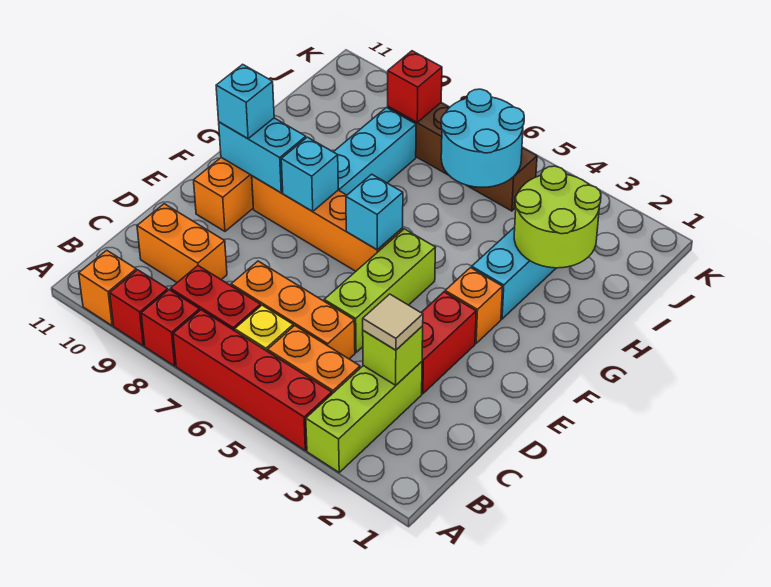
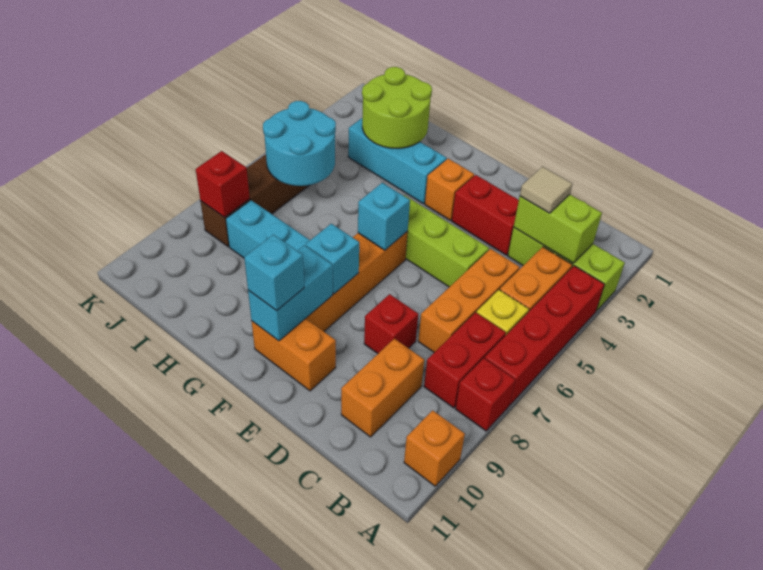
red brick A9 level 1 -> red brick D8 level 1
lime brick C3 level 2 -> lime brick B3:C3 level 2

